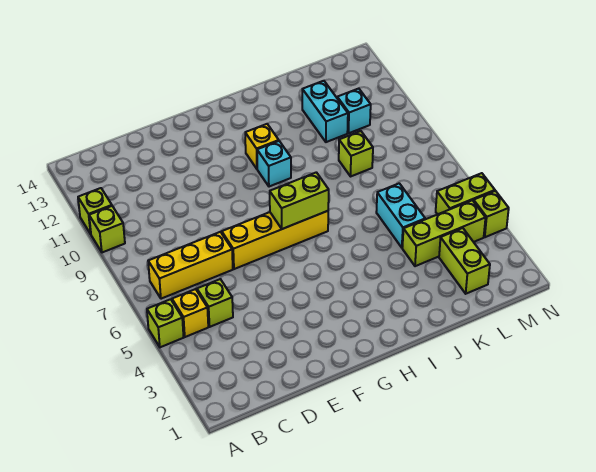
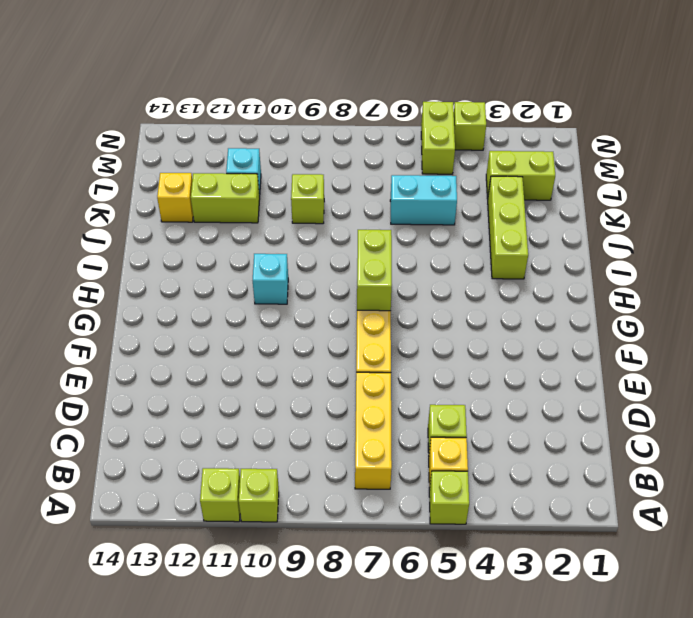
yellow brick H11 level 1 -> yellow brick K13 level 1
lime brick K4:M4 level 1 -> lime brick I3:K3 level 1
cyan brick K11:K12 level 1 -> lime brick K11:K12 level 1

